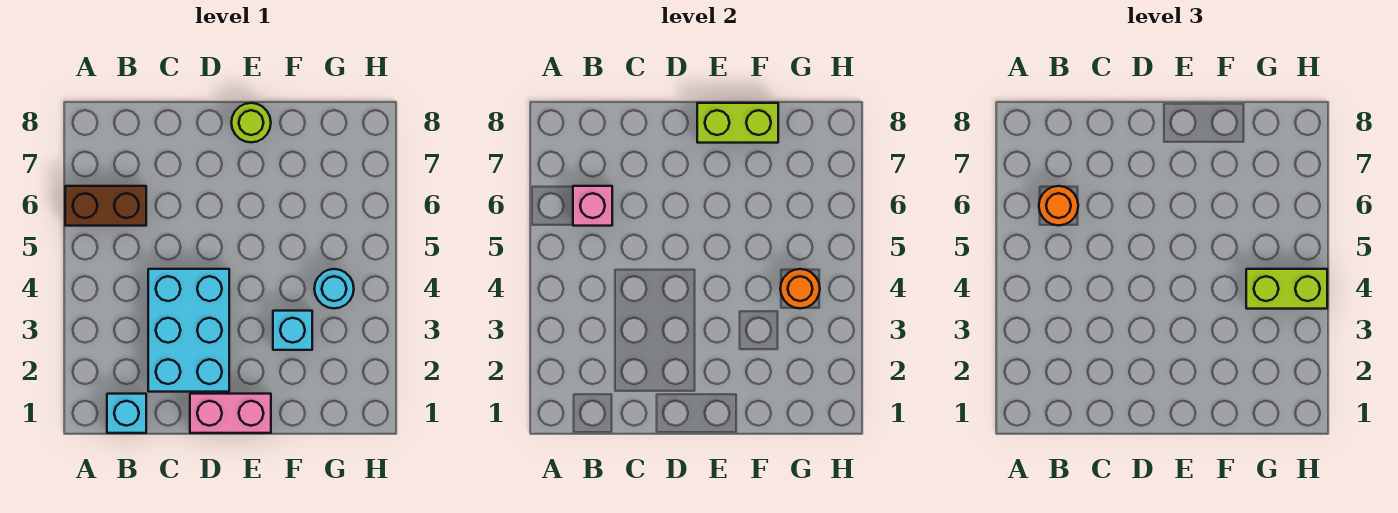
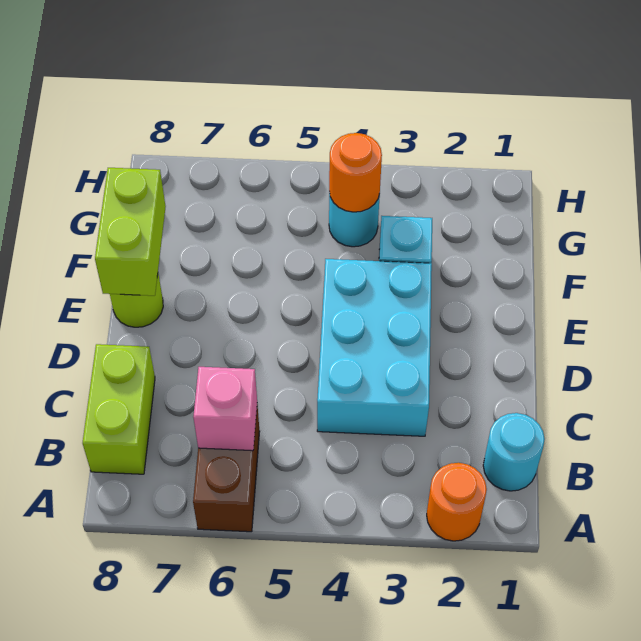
cyan brick B1 level 1 -> cyan round brick B1 level 1
orange round brick B6 level 3 -> orange round brick A2 level 1
cyan brick C2:D4 level 1 -> cyan brick C3:E4 level 1
pink brick D1:E1 level 1 -> none
lime brick G4:H4 level 3 -> lime brick B8:C8 level 1

